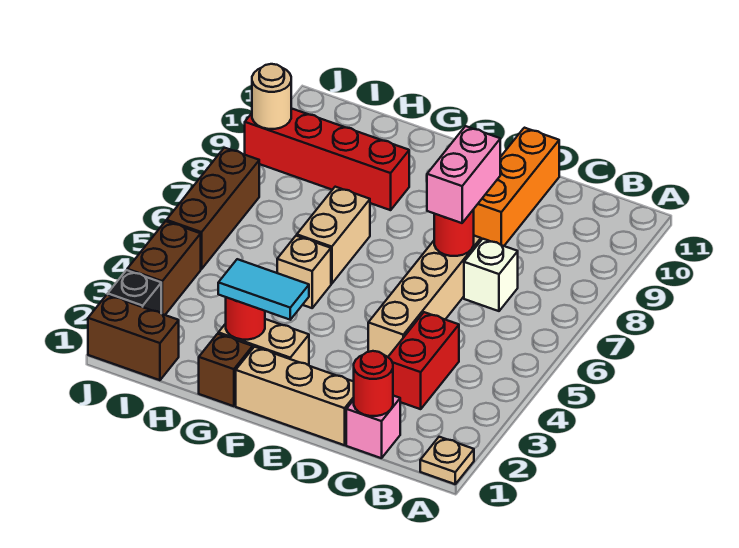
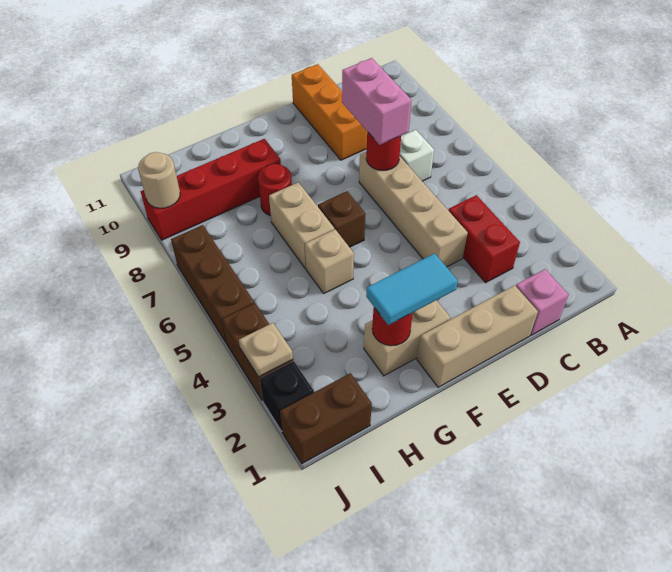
tan plate A1 level 1 -> tan plate J3 level 2
red round brick C1 level 2 -> red round brick G8 level 1
brown brick G1 level 1 -> brown brick F6 level 1

